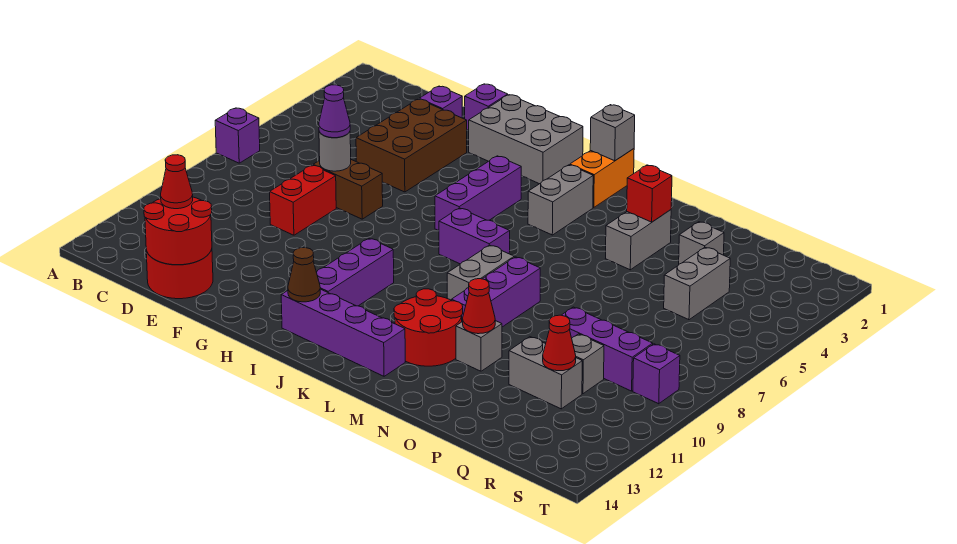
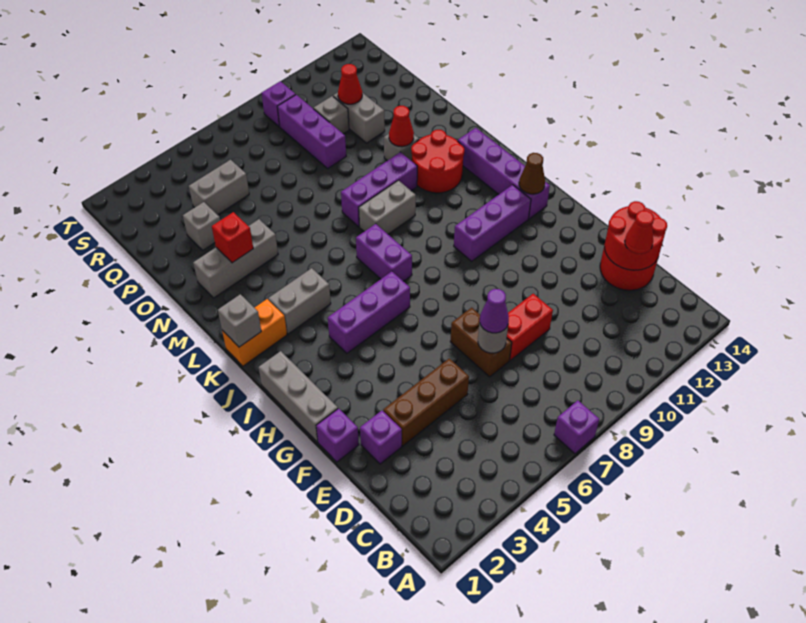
brown brick E3:F5 level 1 -> brown brick E3:E5 level 1
grey brick G1:I2 level 1 -> grey brick G1:I1 level 1
grey brick N3:N4 level 1 -> grey brick N2:N4 level 1

